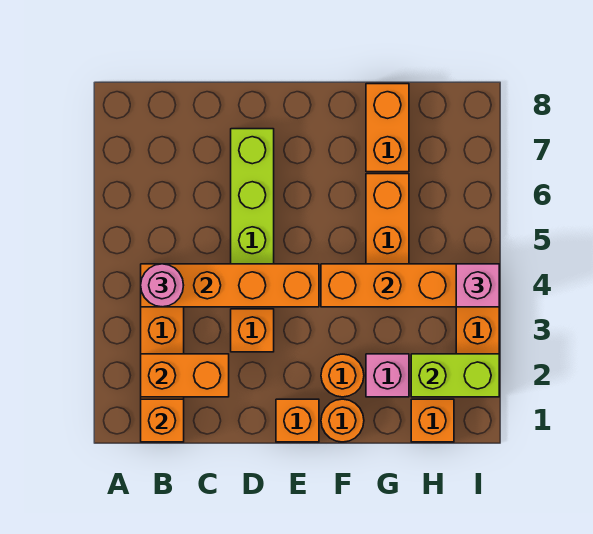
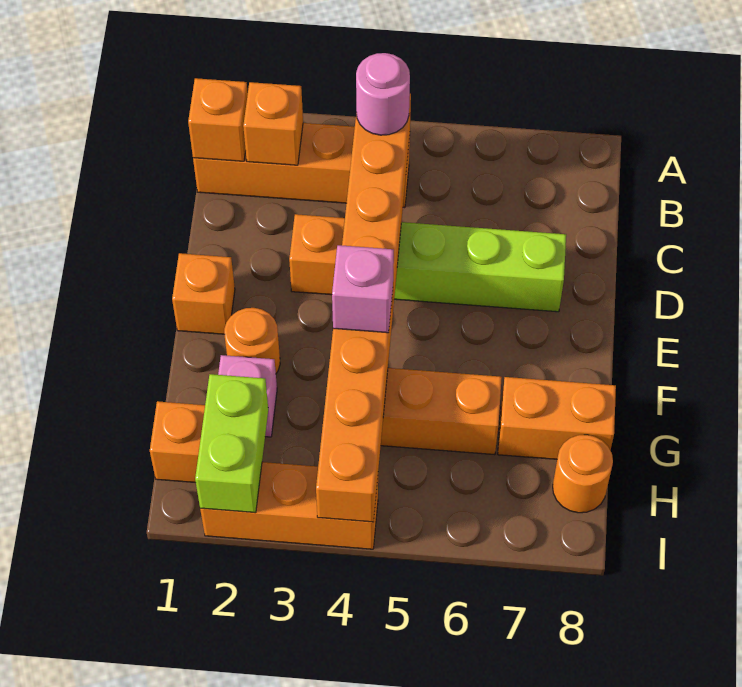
orange brick B2:C2 level 2 -> orange brick B2 level 2
orange round brick F1 level 1 -> orange round brick H8 level 1
pink brick I4 level 3 -> pink brick F4 level 3

